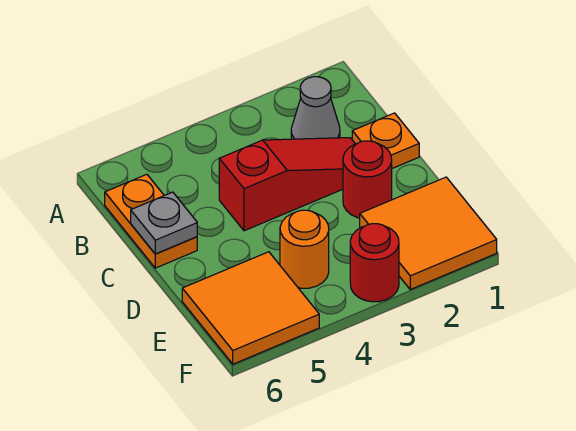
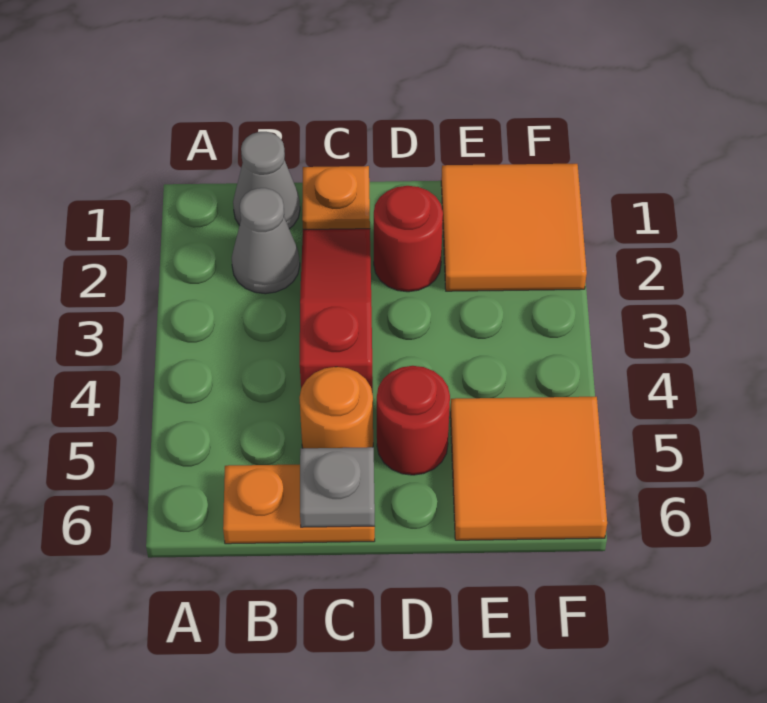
none -> grey cone B1 level 1
orange round brick E4 level 1 -> orange round brick C5 level 1
red round brick F3 level 1 -> red round brick D5 level 1

